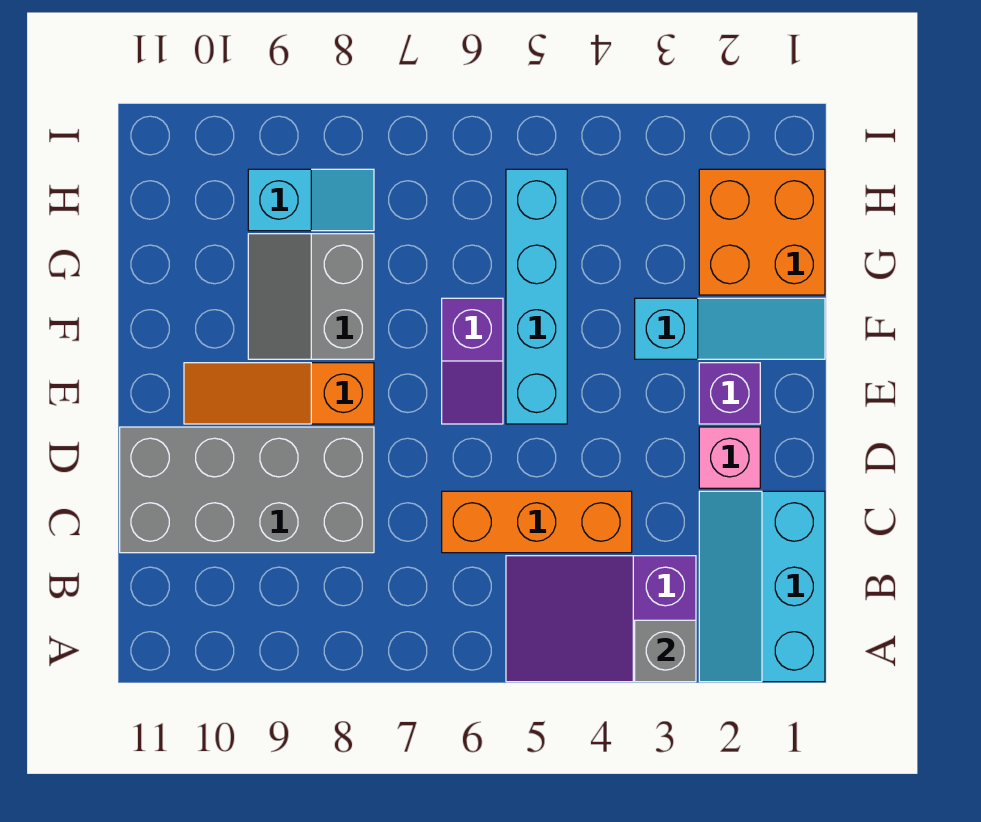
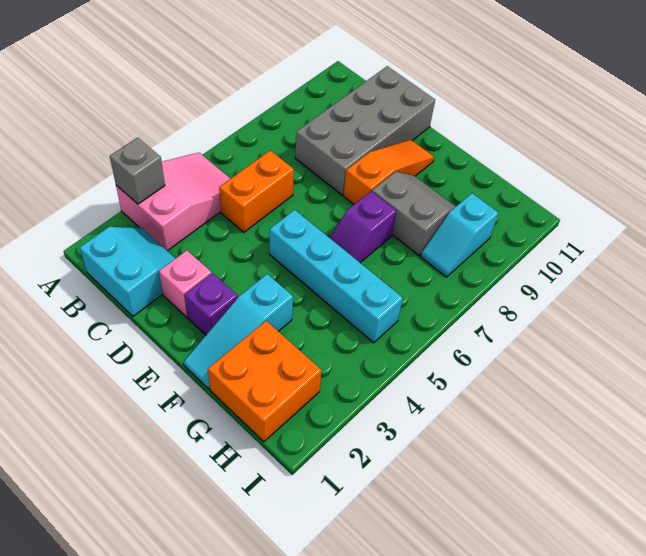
cyan slope A1:C2 level 1 top 1 -> cyan slope B1:C2 level 1 top 1
purple slope A3:B5 level 1 top 3 -> pink slope A3:B5 level 1 top 3
orange brick C4:C6 level 1 -> orange brick C5:C6 level 1
purple slope E6:F6 level 1 top F -> purple slope F6:F7 level 1 top 7

